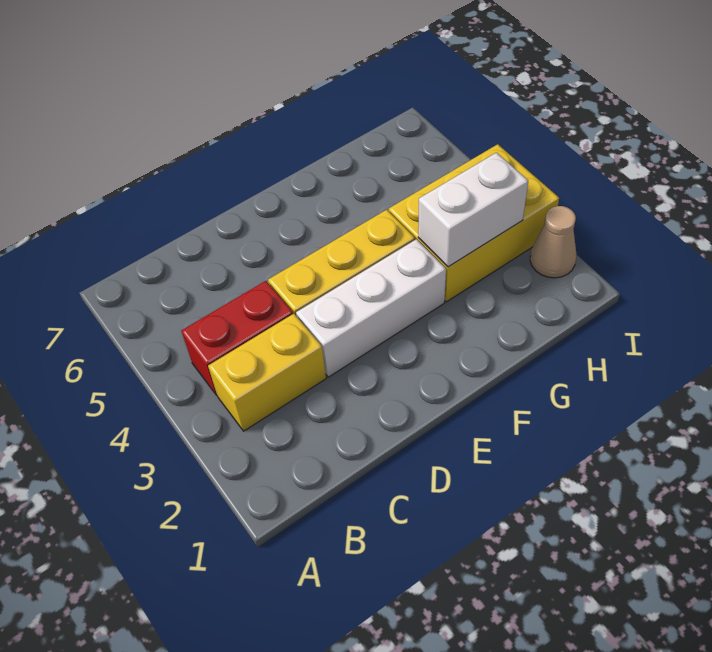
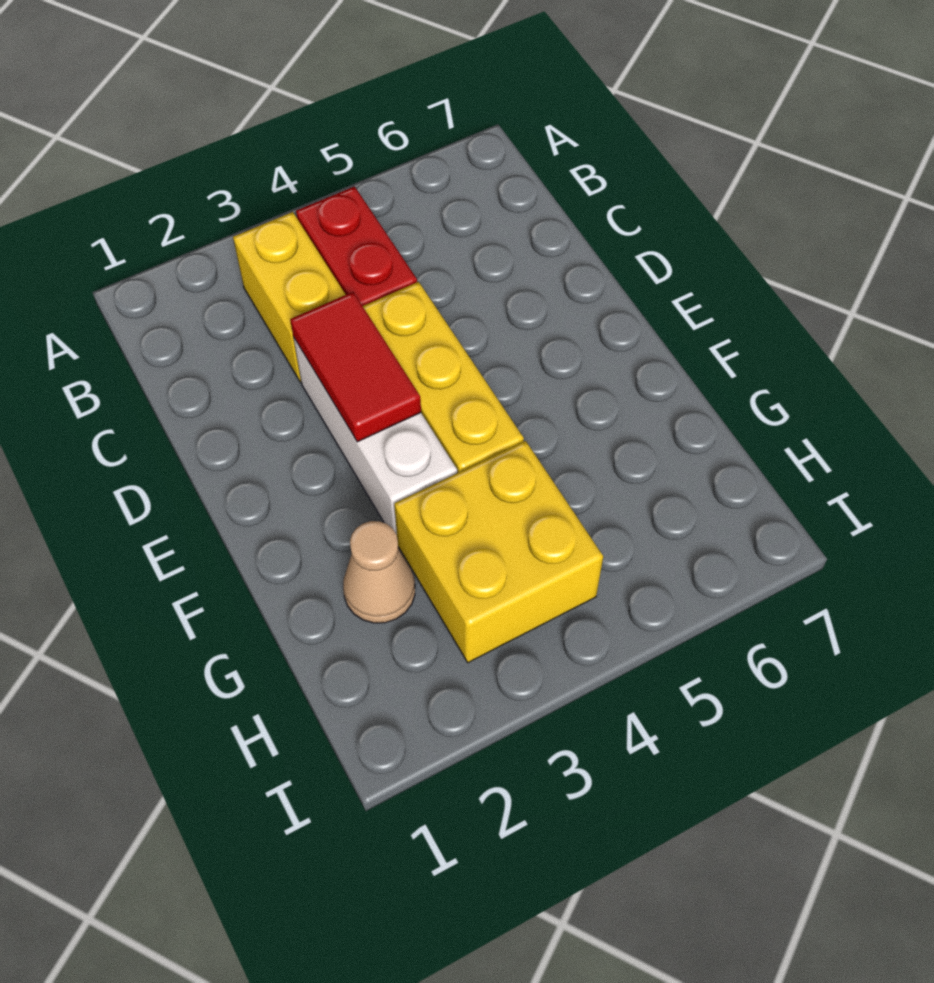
none -> red tile D3:E3 level 2
yellow brick G3:I4 level 1 -> yellow brick G3:H4 level 1
white brick G3:H3 level 2 -> none
tan cone I2 level 1 -> tan cone G2 level 1

